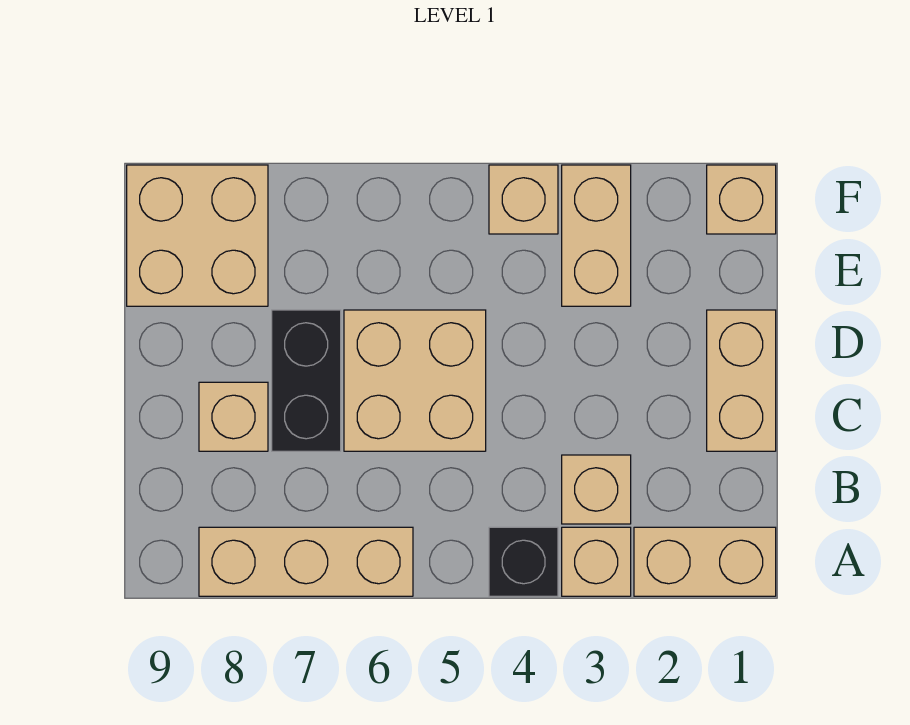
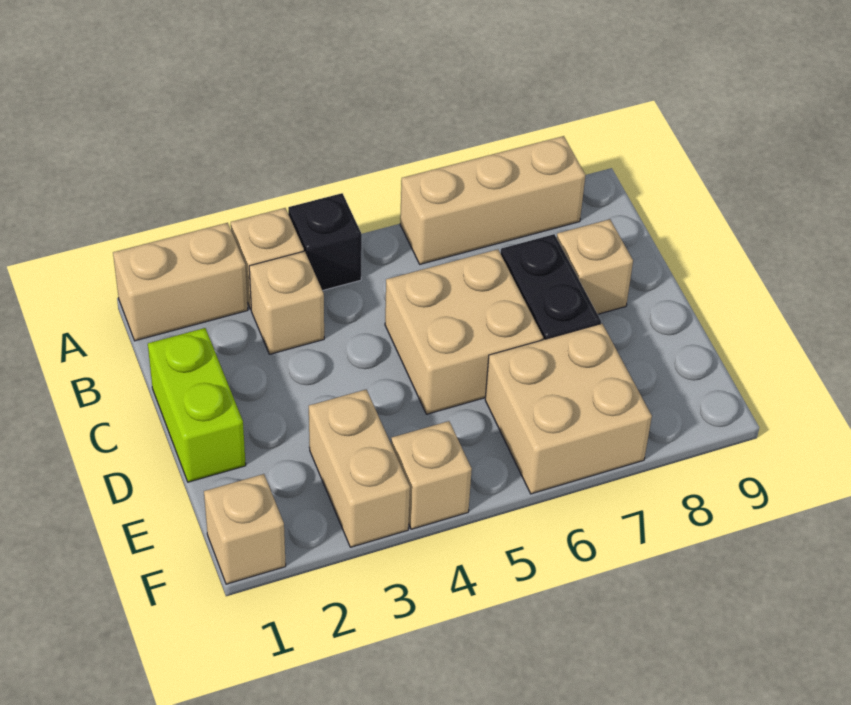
tan brick C1:D1 level 1 -> lime brick C1:D1 level 1
tan brick E8:F9 level 1 -> tan brick E6:F7 level 1

